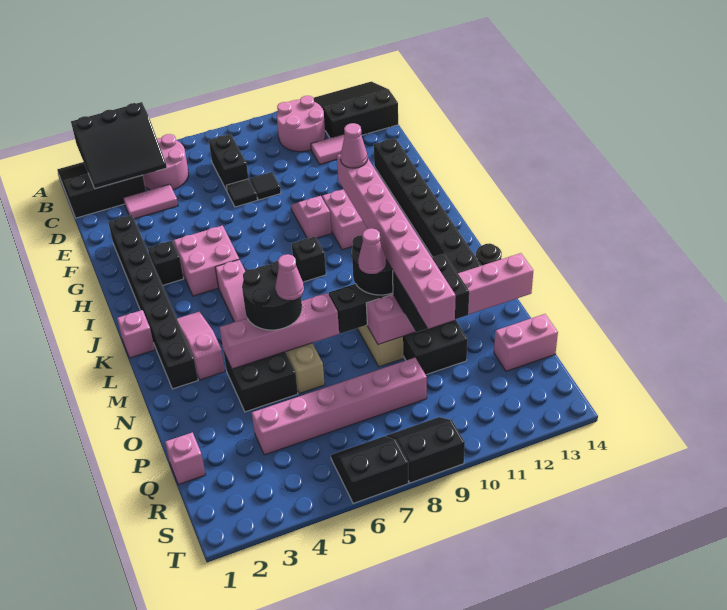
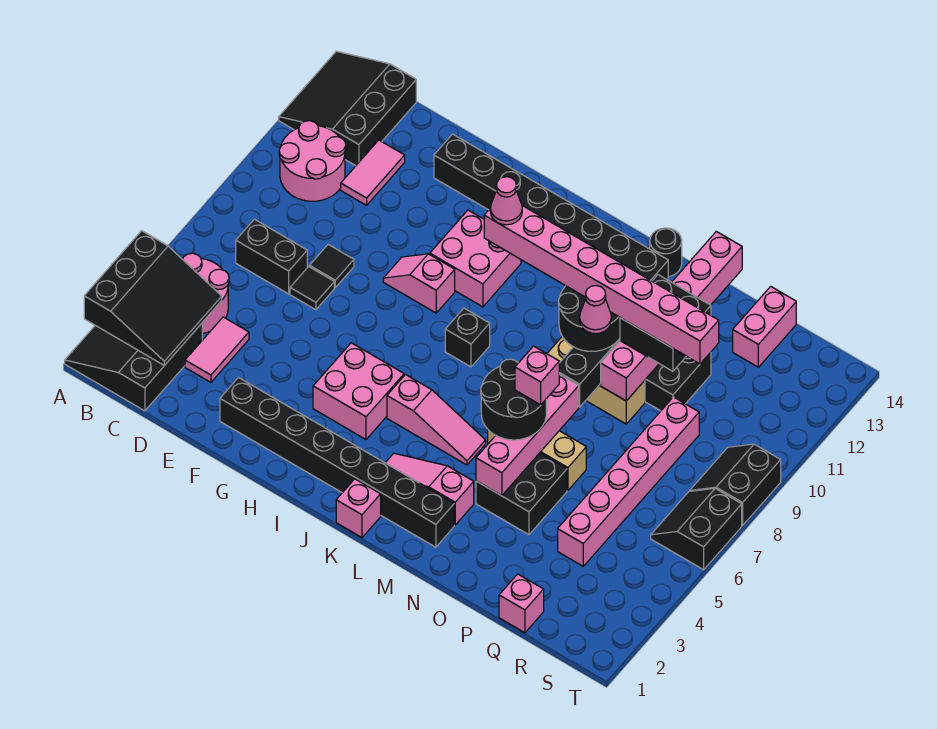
black brick H3 level 1 -> none
pink cone N6 level 4 -> pink brick N6 level 4

